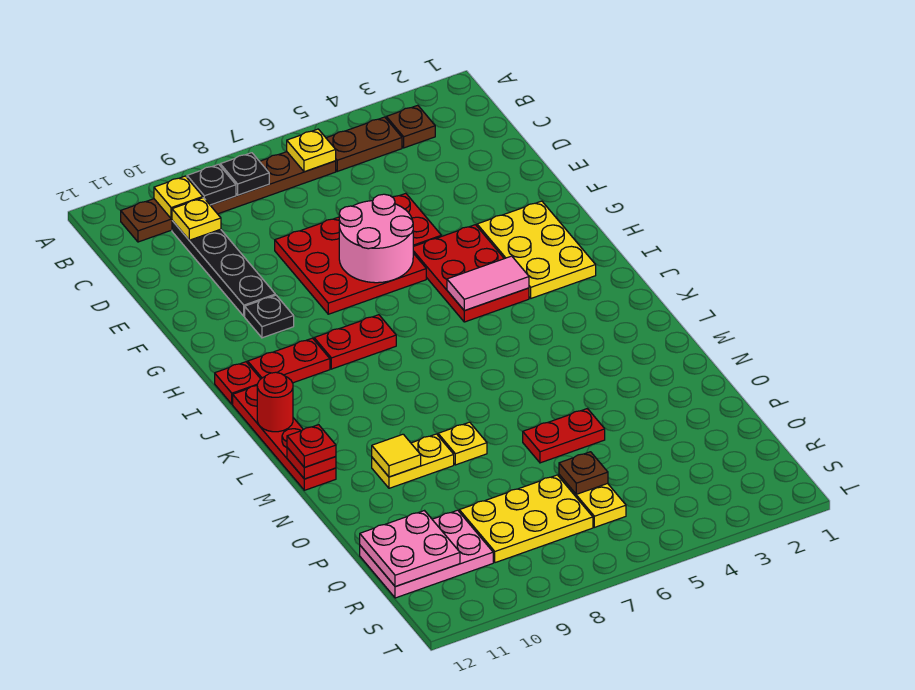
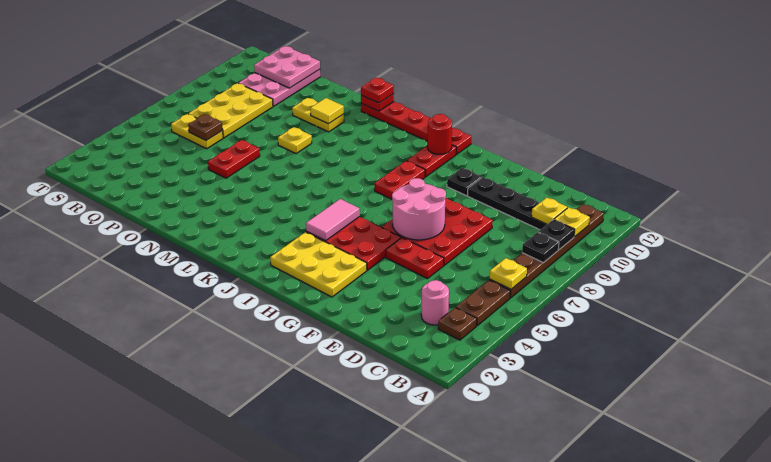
none -> pink round brick C3 level 1
red round brick K12 level 2 -> red round brick I11 level 2
yellow plate N9:N10 level 1 -> yellow plate N10:O10 level 1

